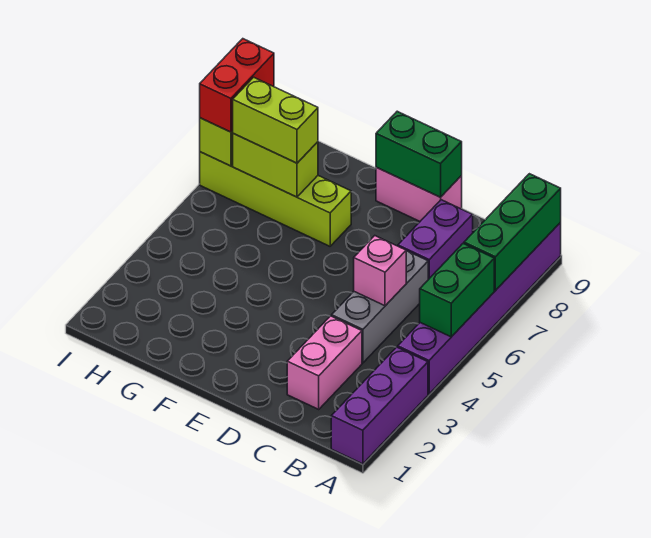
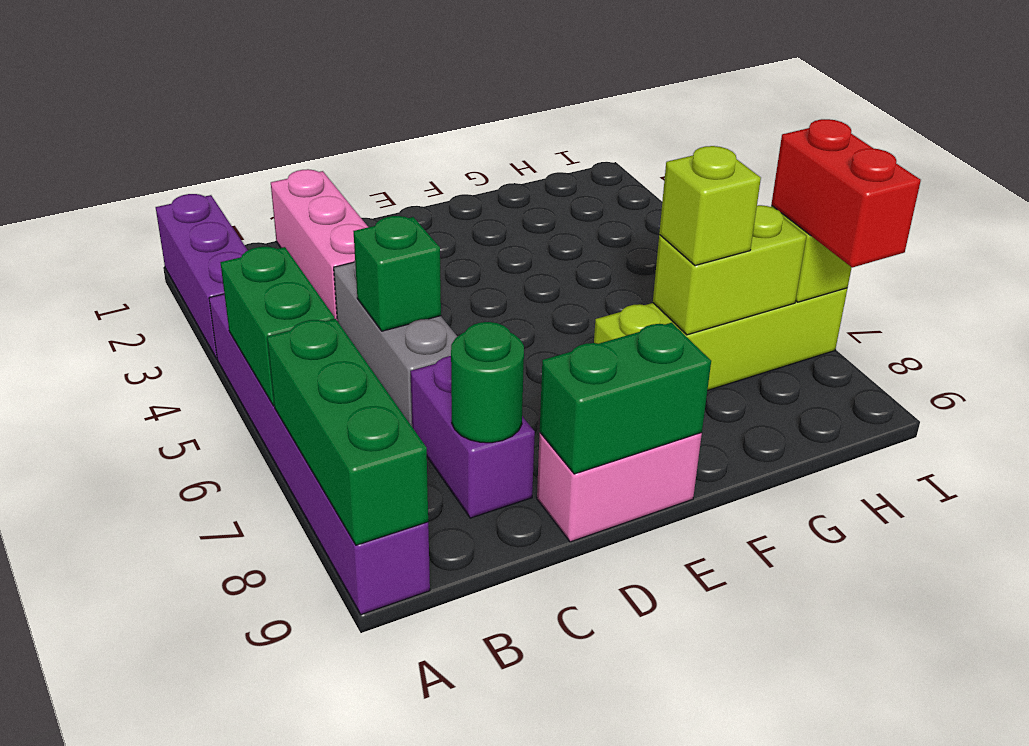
pink brick C2:C3 level 1 -> pink brick C1:C3 level 1
pink brick C5 level 2 -> green brick C5 level 2
none -> green round brick C8 level 2
lime brick G7:H7 level 3 -> lime brick G7 level 3

